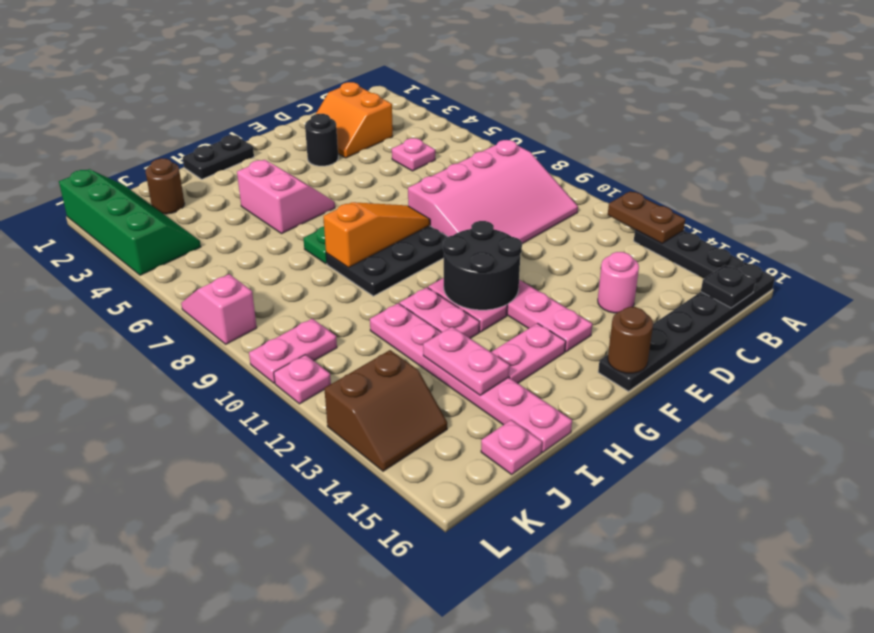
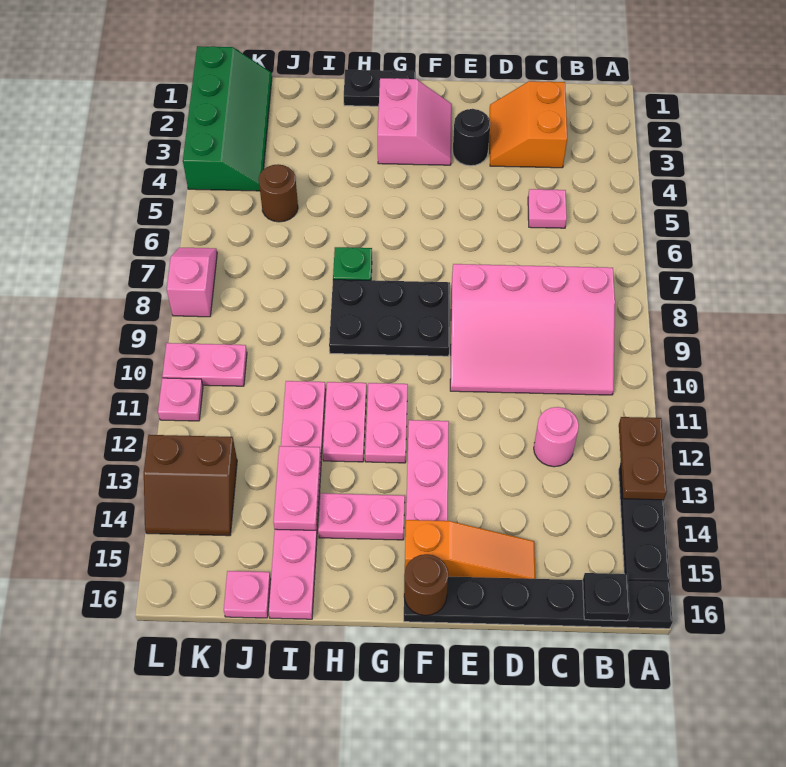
pink round brick D14 level 1 -> pink round brick C12 level 1
orange slope F8:H8 level 2 top H -> orange slope D15:F15 level 1 top F
black round brick F11:G12 level 2 -> none
pink slope G4:H5 level 1 top H -> pink slope F2:G3 level 1 top G
brown round brick J2 level 1 -> brown round brick J5 level 1

